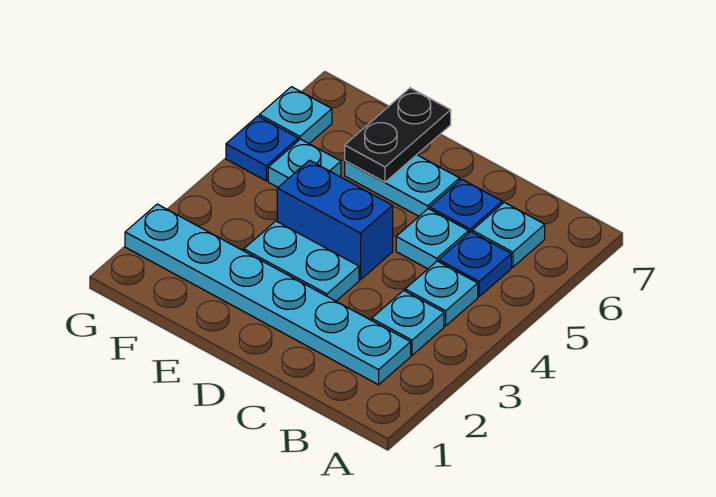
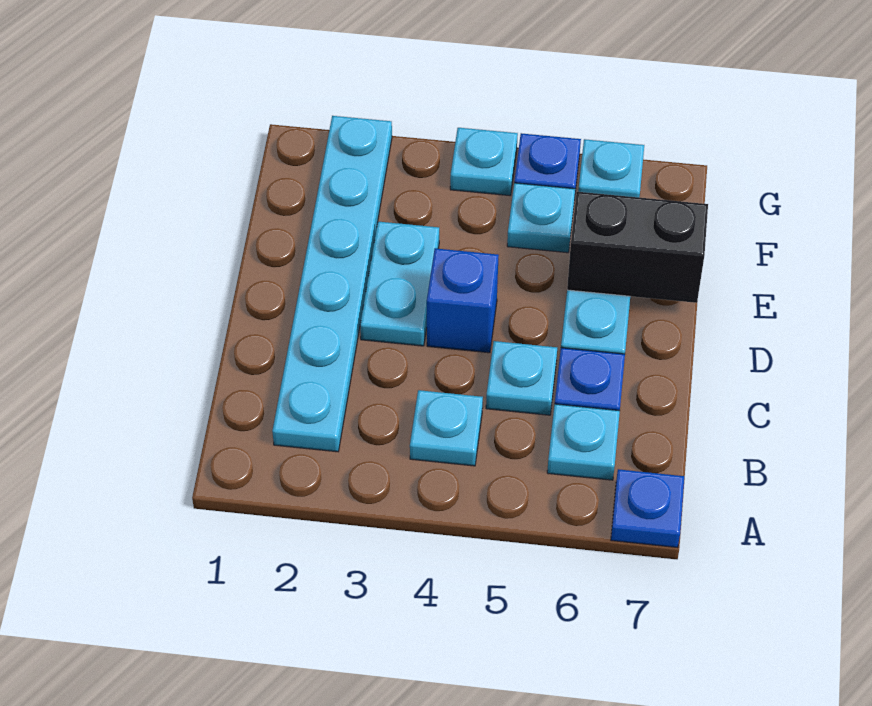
cyan plate B3 level 1 -> cyan plate G4 level 1
blue plate B5 level 1 -> blue plate A7 level 1
blue brick D4:E4 level 1 -> blue brick D4 level 1
black plate E6:E7 level 2 -> black brick E6:E7 level 2

